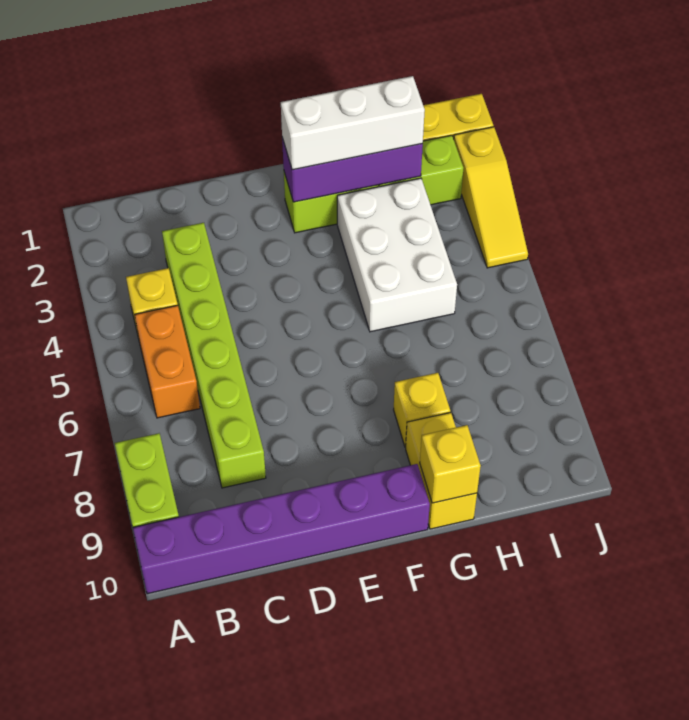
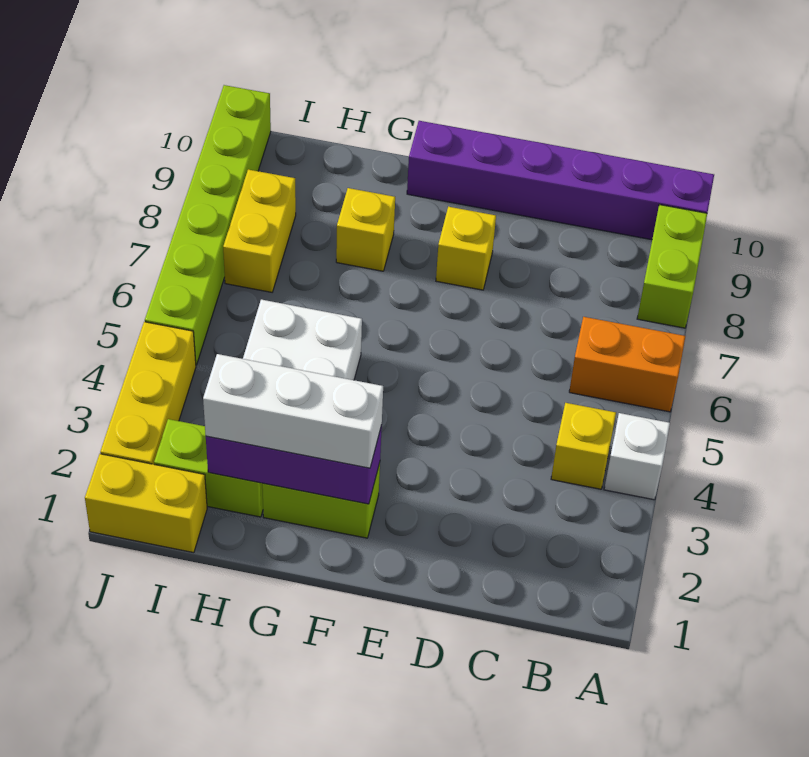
none -> white brick A4 level 1
orange brick B5:B6 level 1 -> orange brick A6:B6 level 1
lime brick C3:C8 level 1 -> lime brick J5:J10 level 1
yellow brick G9:G10 level 1 -> yellow brick I7:I8 level 1
yellow brick G10 level 2 -> yellow brick E8 level 1
yellow slope J2:J4 level 1 top 2 -> yellow brick J2:J4 level 1

